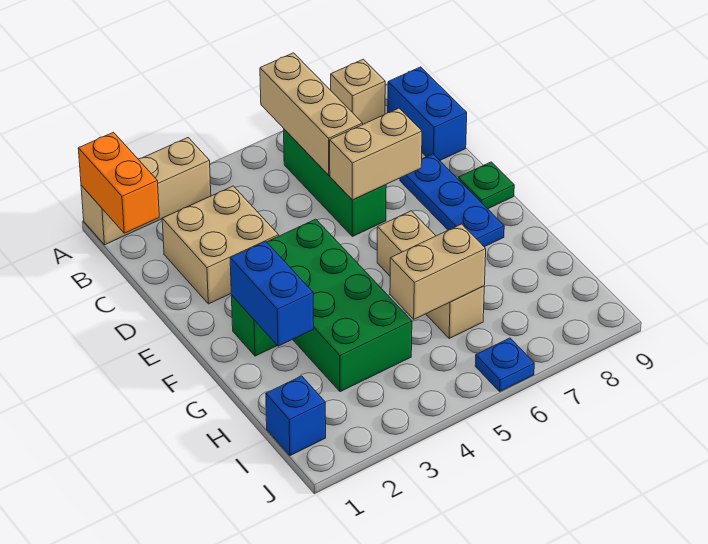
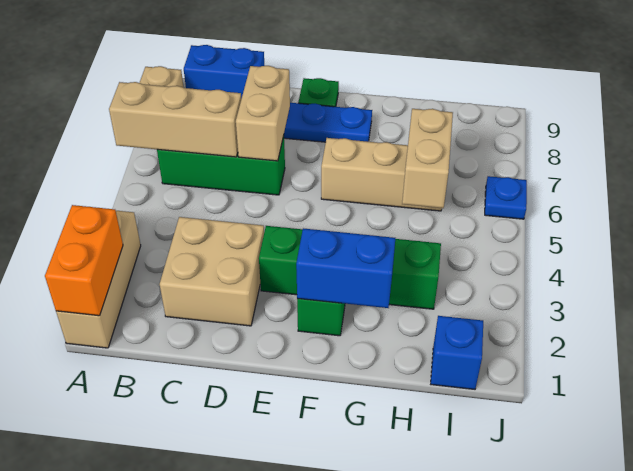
orange brick A1:B1 level 2 -> orange brick A1:A2 level 2
green brick E3:H4 level 1 -> green brick E3:H3 level 1

